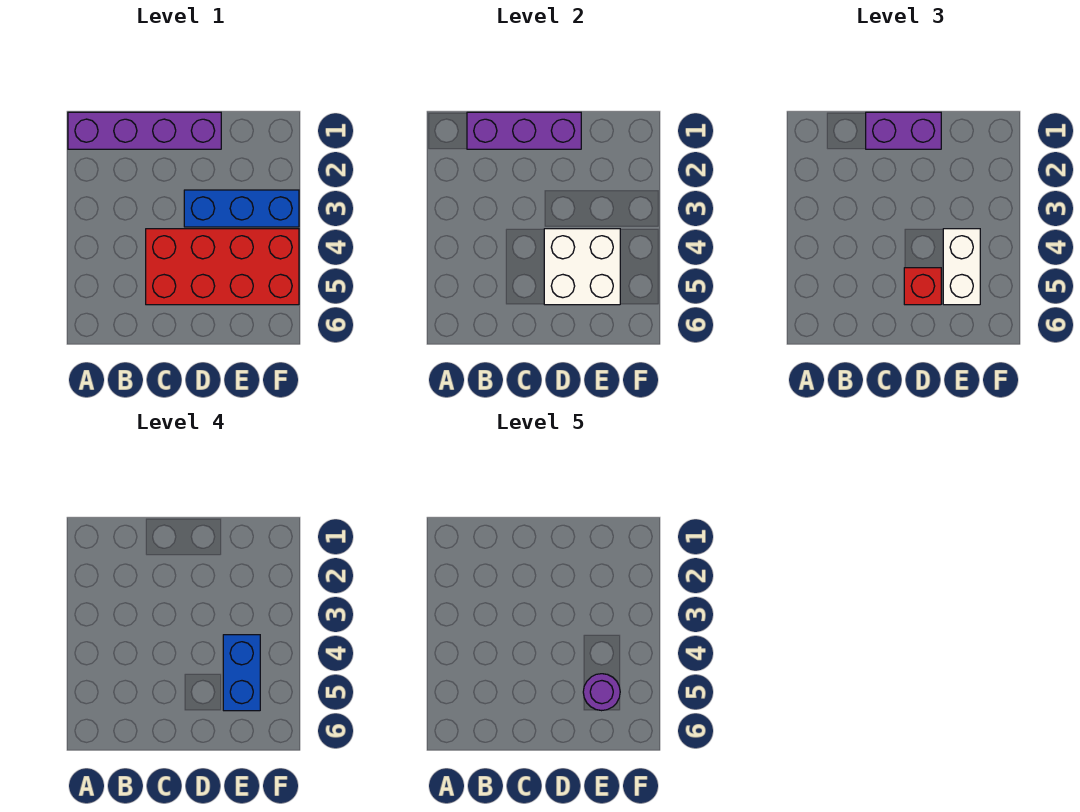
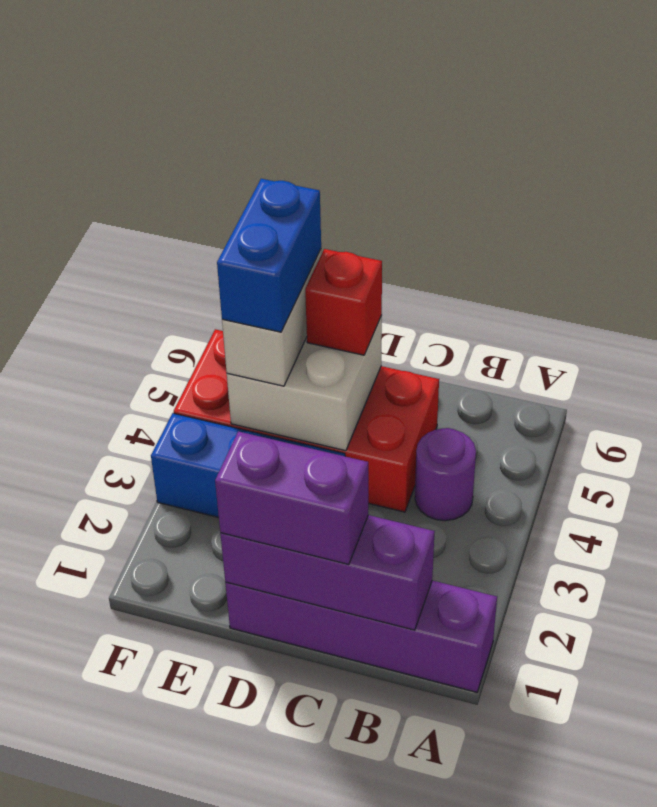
purple round brick E5 level 5 -> purple round brick B4 level 1

